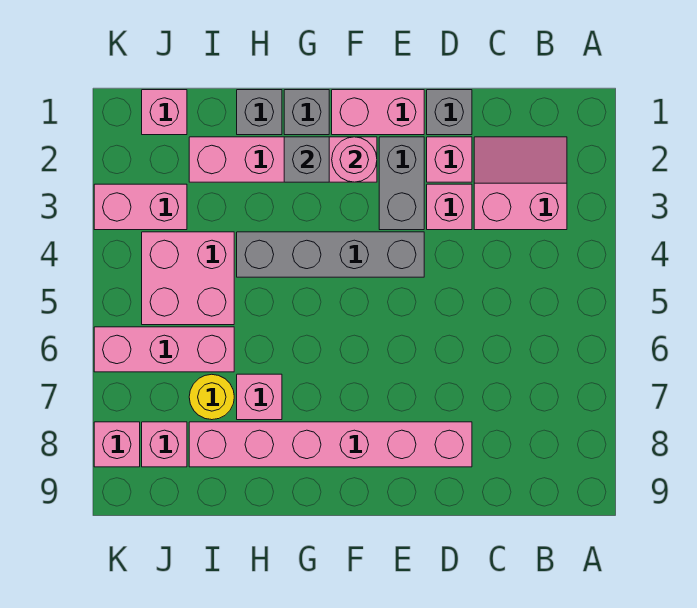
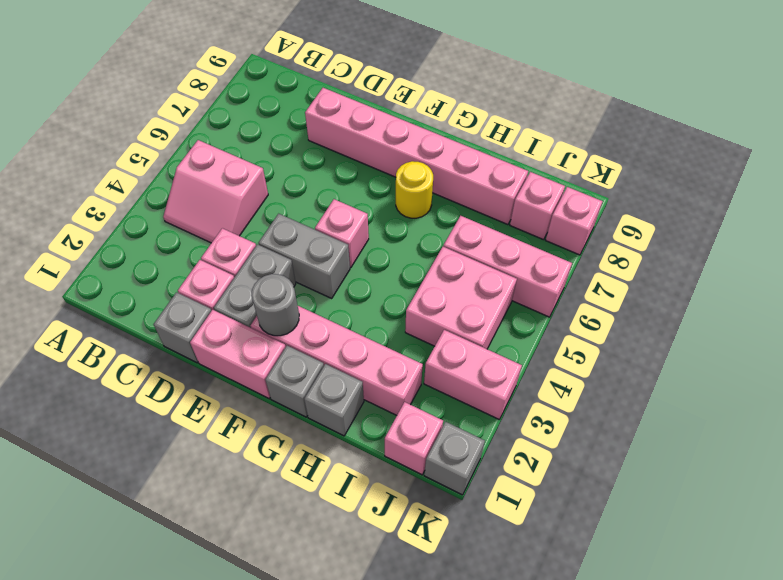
pink slope B2:C3 level 1 top 3 -> pink slope B4:C5 level 1 top 5
grey brick E4:H4 level 1 -> grey brick E4:F4 level 1
pink round brick F2 level 2 -> grey round brick F2 level 2
grey brick G2 level 2 -> grey brick K1 level 1
pink brick H7 level 1 -> pink brick F5 level 1
yellow round brick I7 level 1 -> yellow round brick G7 level 1

